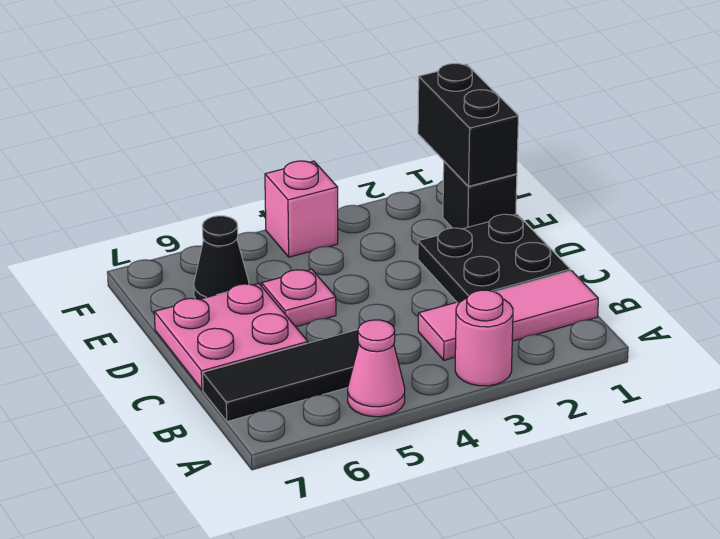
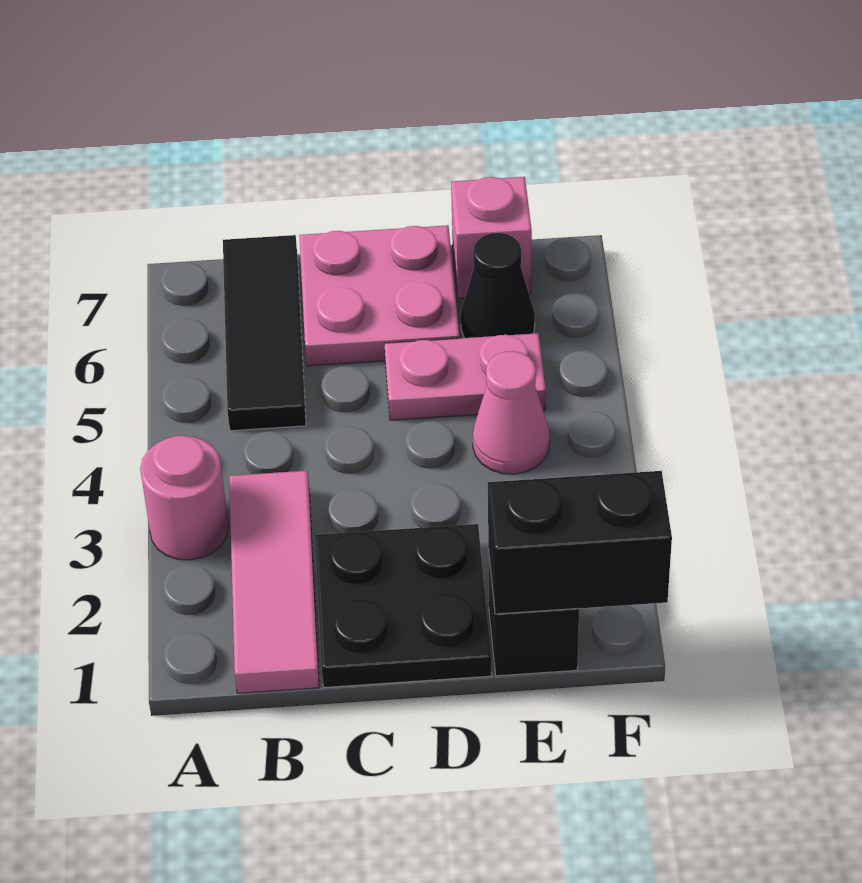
pink cone A5 level 1 -> pink cone E4 level 1
pink plate D5 level 1 -> pink plate D5:E5 level 1
pink brick F4 level 1 -> pink brick E7 level 1

